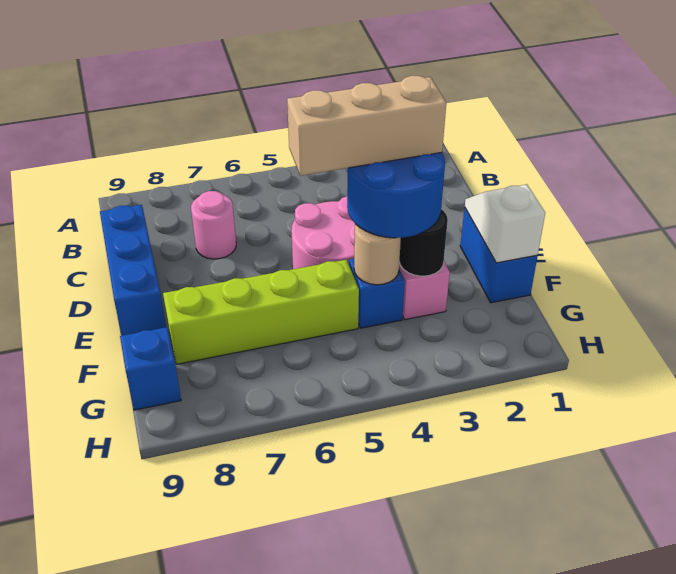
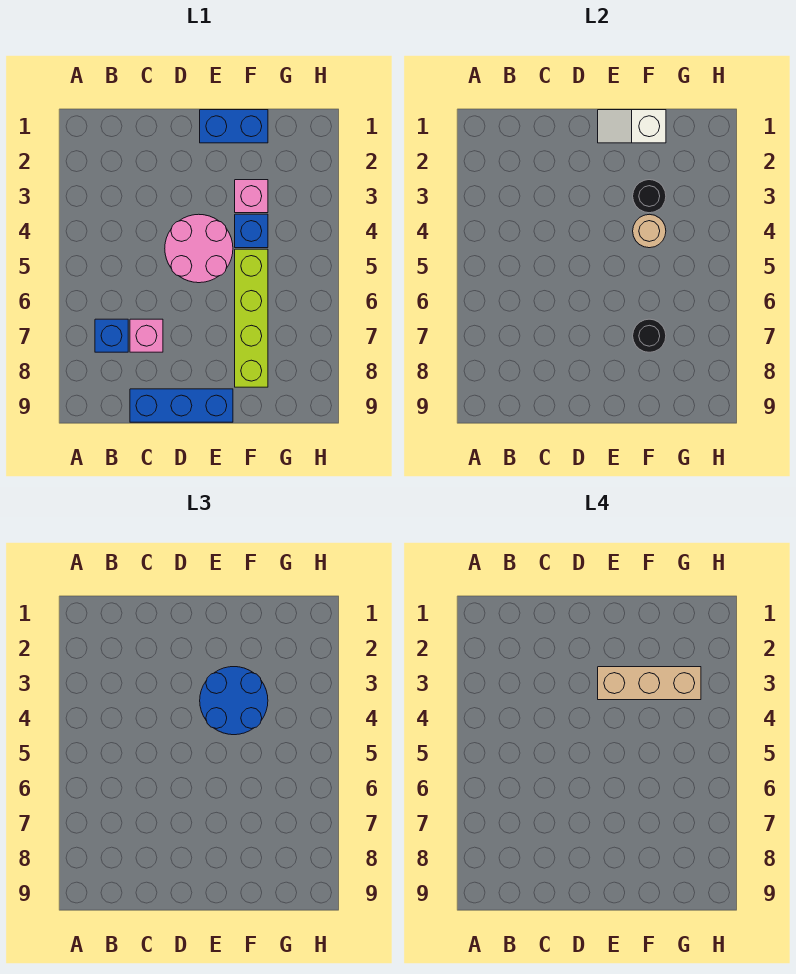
pink round brick C7 level 1 -> pink brick C7 level 1
tan brick E3:E5 level 4 -> tan brick E3:G3 level 4
none -> black round brick F7 level 2
blue brick G9 level 1 -> blue brick B7 level 1

